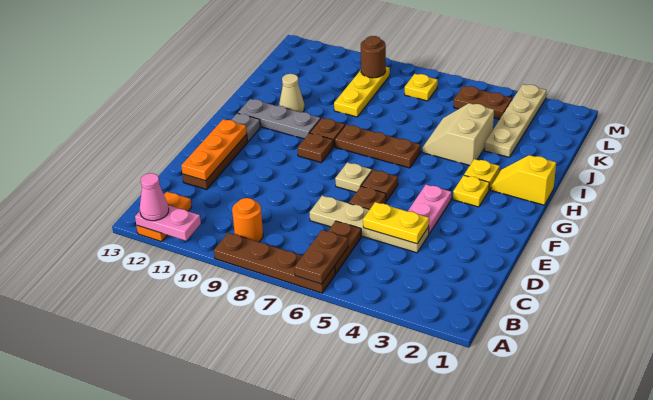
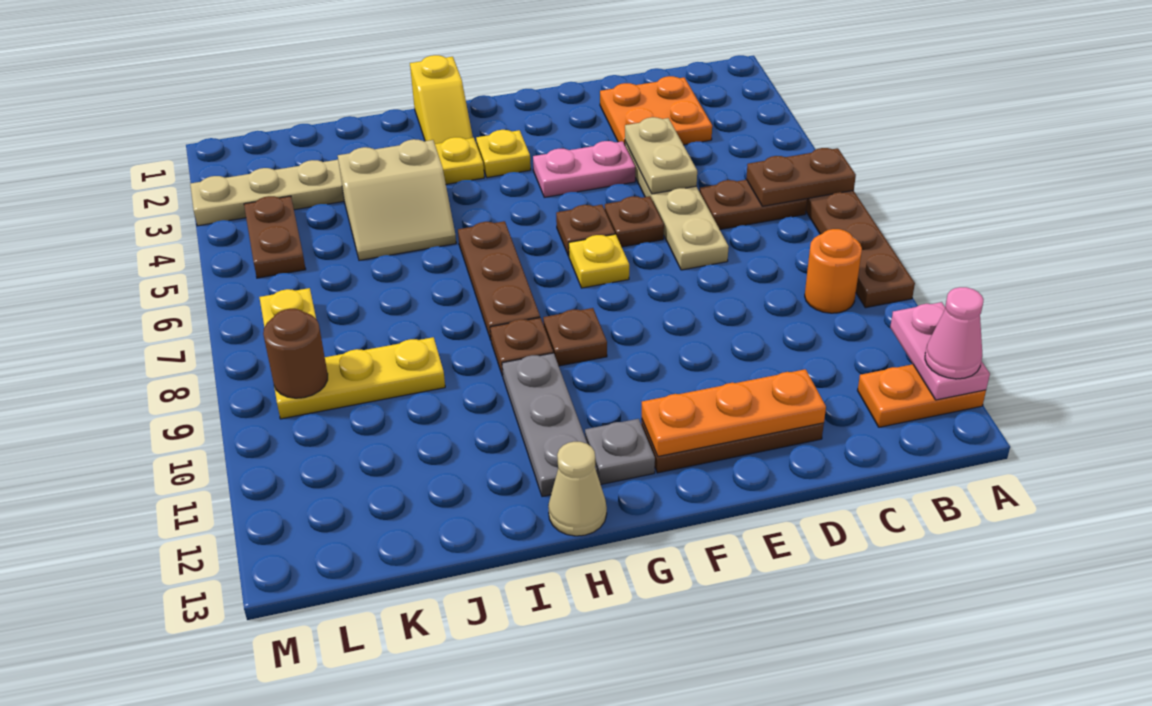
none -> orange plate C2:D3 level 1
yellow plate D4:D5 level 2 -> tan plate D4:D5 level 2
tan plate F7 level 1 -> yellow plate F7 level 1
tan cone I11 level 1 -> tan cone H13 level 1

